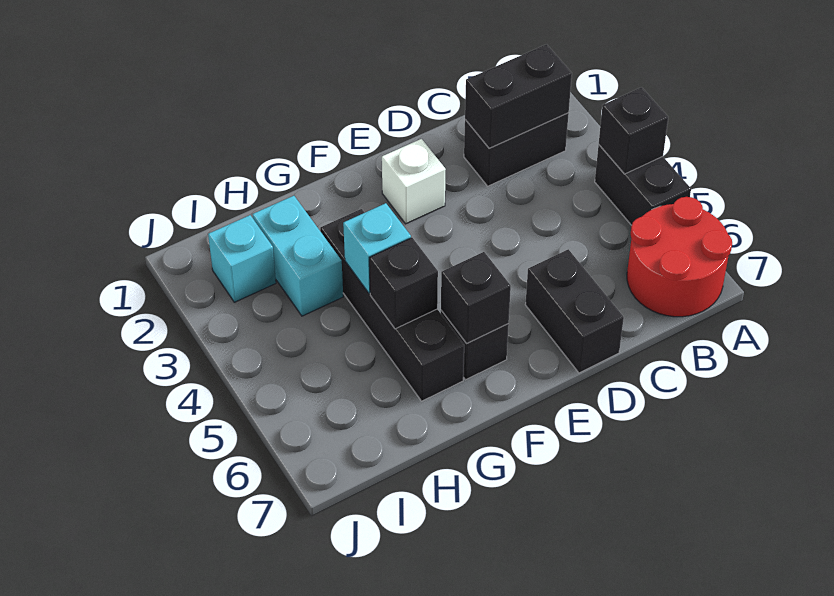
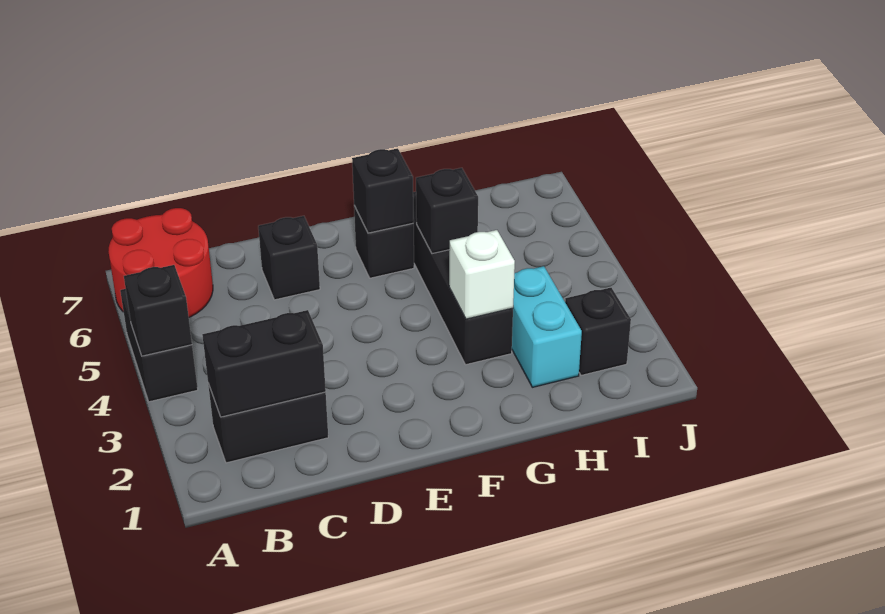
black brick D6:D7 level 1 -> black brick D6 level 1
white brick E2 level 1 -> white brick G3 level 2
cyan brick G4 level 2 -> none
cyan brick I2 level 1 -> black brick I2 level 1

